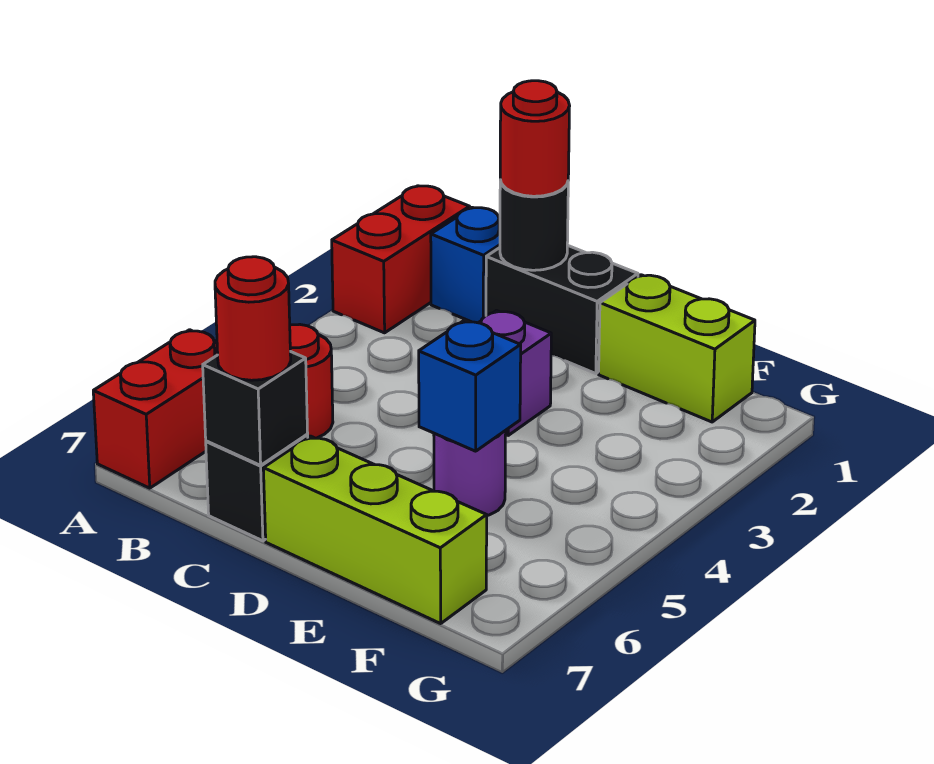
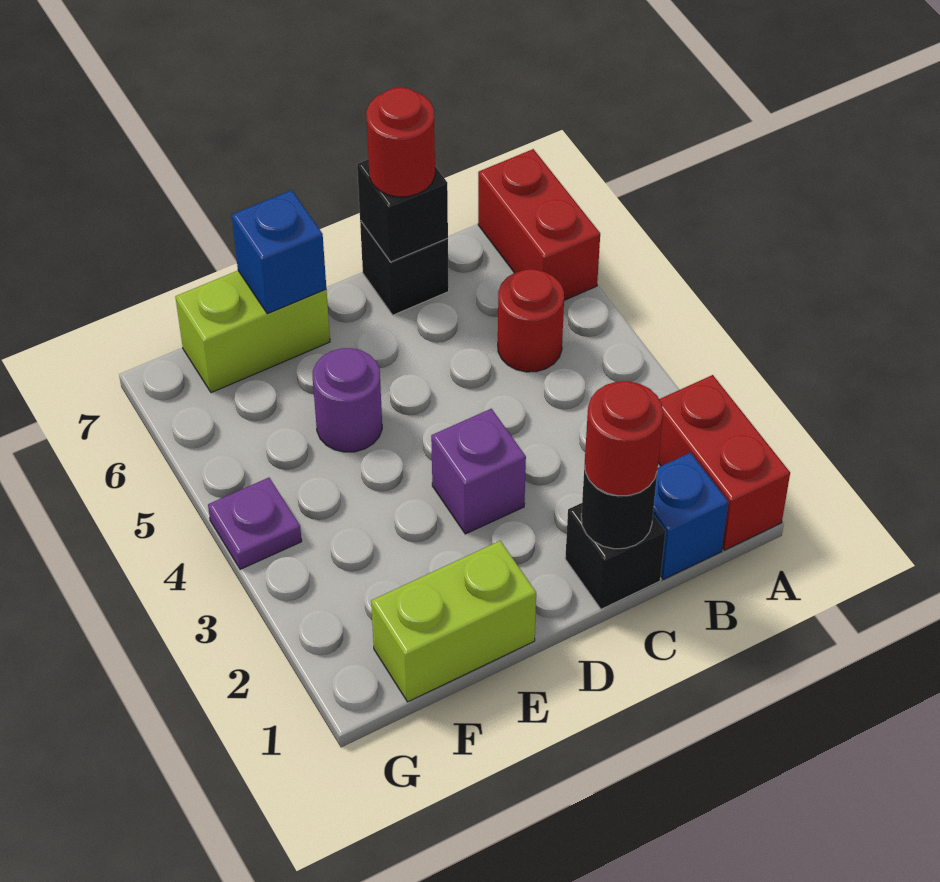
black brick C1:D1 level 1 -> black brick C1 level 1
lime brick D7:F7 level 1 -> lime brick E7:F7 level 1
blue brick E5 level 2 -> blue brick E7 level 2
none -> purple plate G4 level 1

